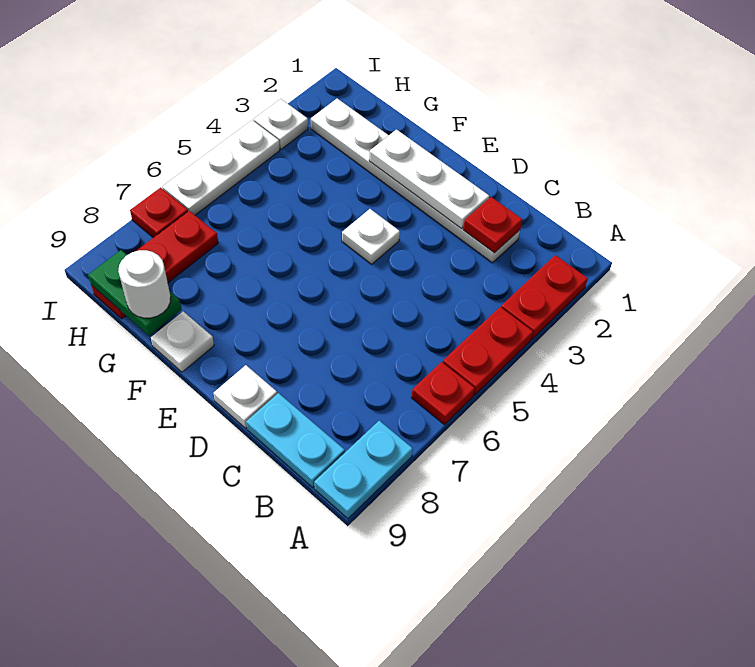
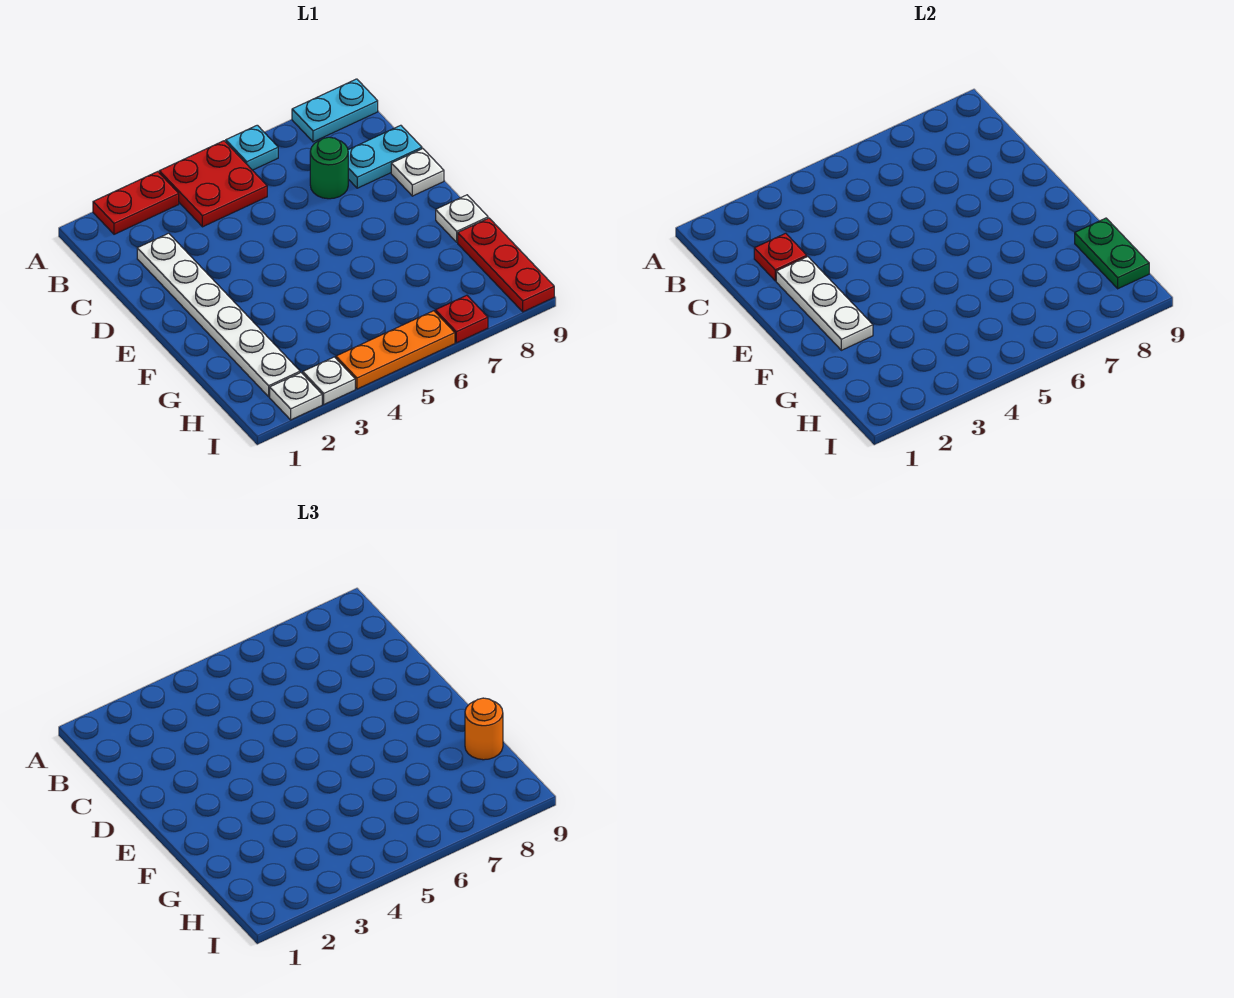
red plate A4:A5 level 1 -> red plate A4:B5 level 1
red plate A6 level 1 -> cyan plate A6 level 1
cyan plate B9:C9 level 1 -> cyan plate C8:C9 level 1
none -> green round brick C7 level 1
white plate E4 level 1 -> white plate I2 level 1
white round brick G9 level 3 -> orange round brick G9 level 3
red plate H7:H9 level 1 -> red plate G9:I9 level 1
white plate I4:I6 level 1 -> orange plate I4:I6 level 1

